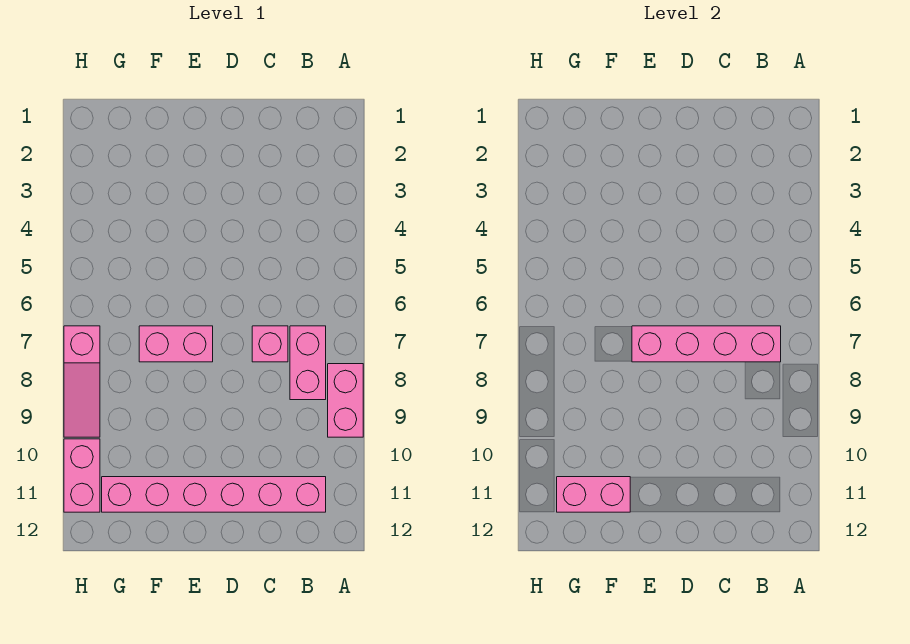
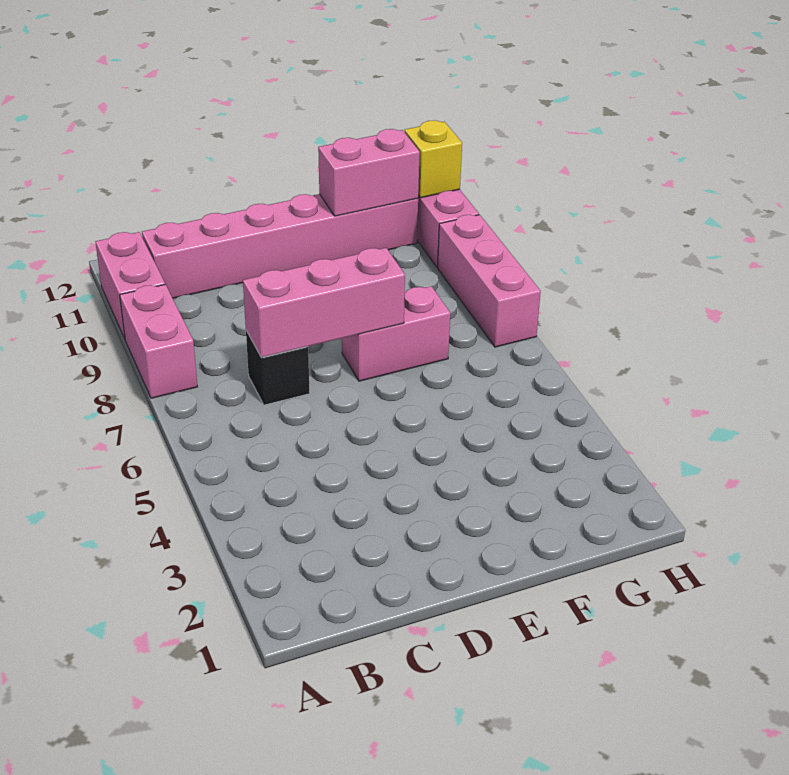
pink brick B7:B8 level 1 -> pink brick A10:A11 level 1
pink brick B7:E7 level 2 -> pink brick C7:E7 level 2
pink brick C7 level 1 -> black brick C7 level 1
pink slope H7:H9 level 1 top 7 -> pink brick H7:H9 level 1
none -> yellow brick H11 level 2

